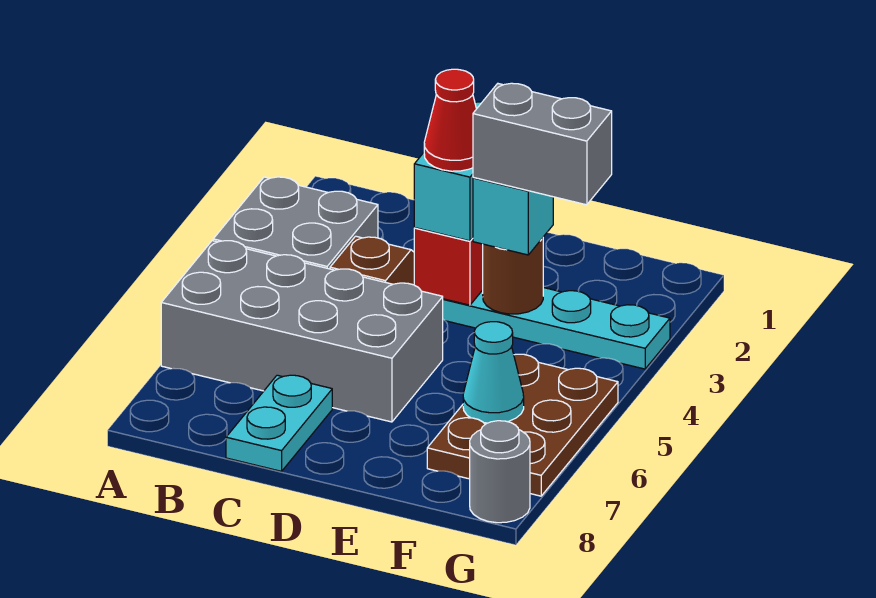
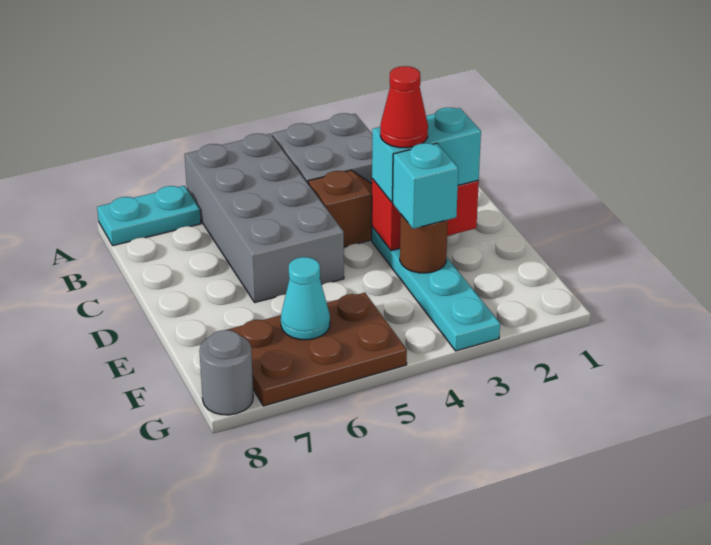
cyan plate C7:C8 level 1 -> cyan plate A7:A8 level 1
grey brick E3:F3 level 4 -> none

